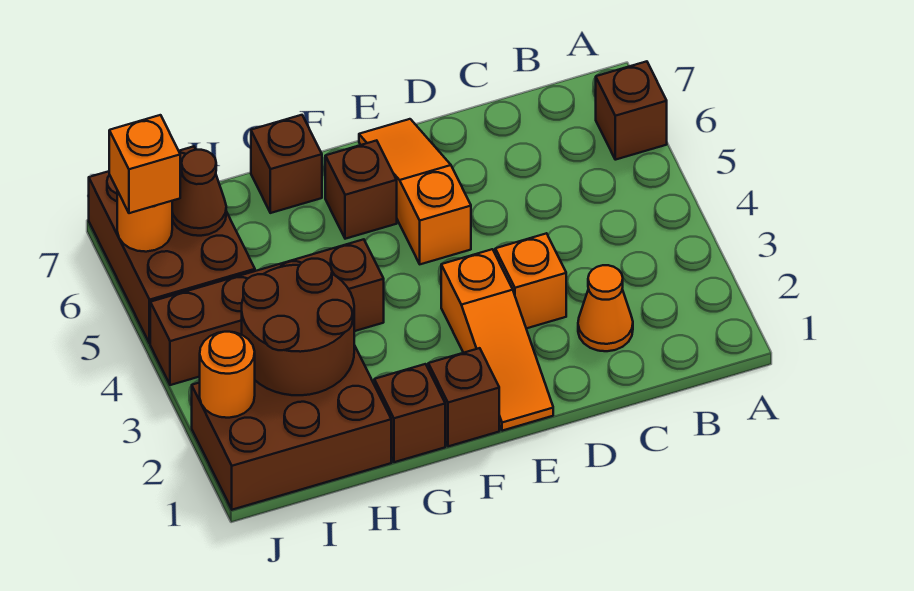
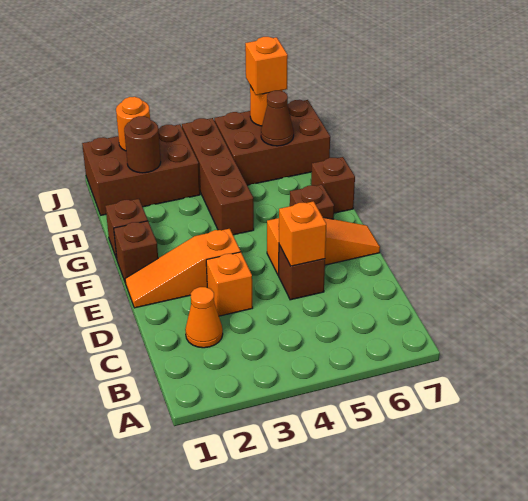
brown brick A6 level 1 -> brown brick D5 level 1
none -> orange brick D5 level 2
brown brick H1:J2 level 1 -> brown brick I1:J3 level 1
brown round brick H2:I3 level 2 -> brown round brick I2 level 2

